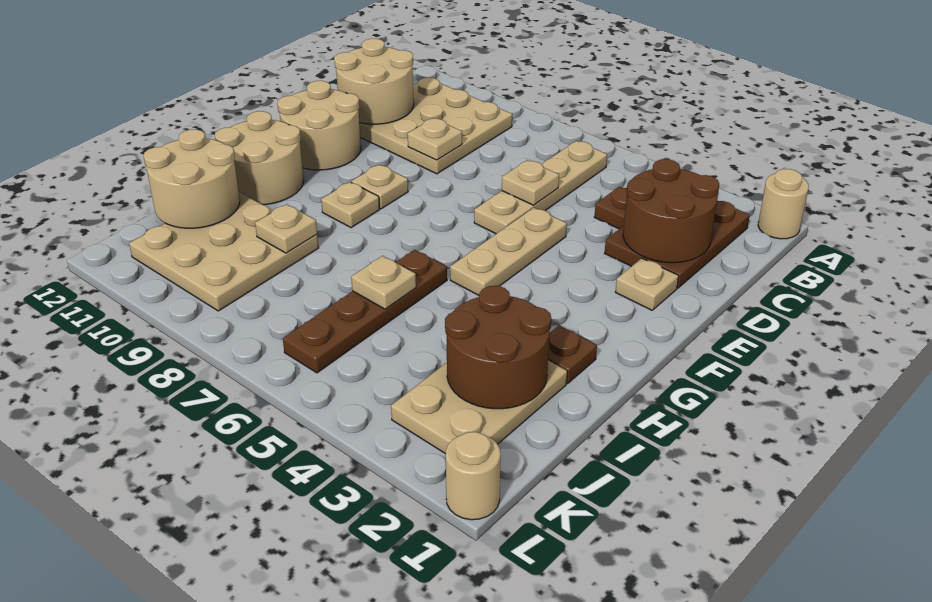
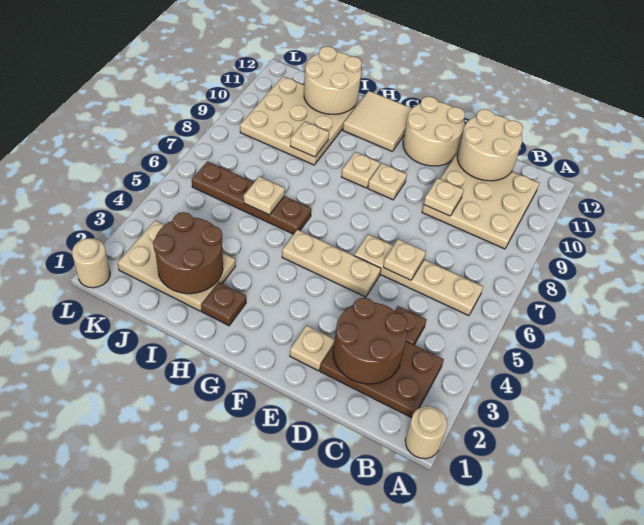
tan round brick G11:H12 level 1 -> tan tile G11:H12 level 1

